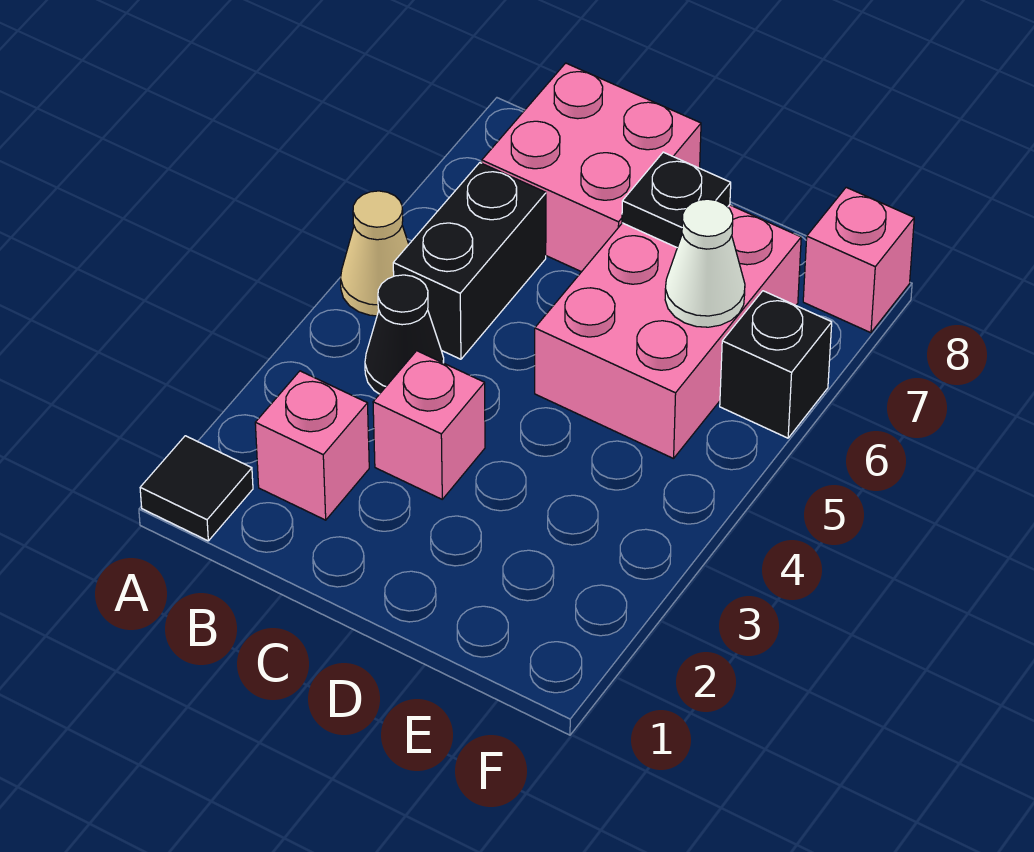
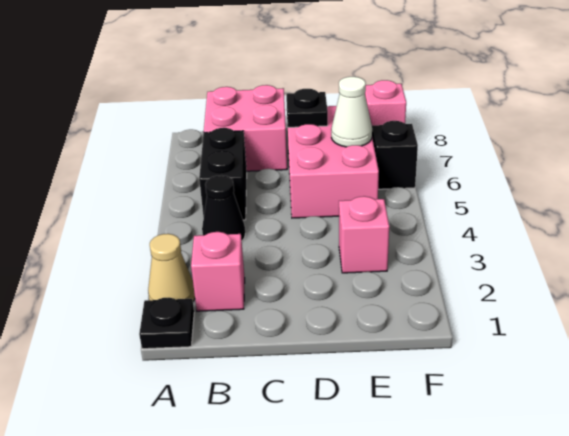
black tile A1 level 1 -> black plate A1 level 1
tan cone A5 level 1 -> tan cone A2 level 1
pink brick C3 level 1 -> pink brick E3 level 1

